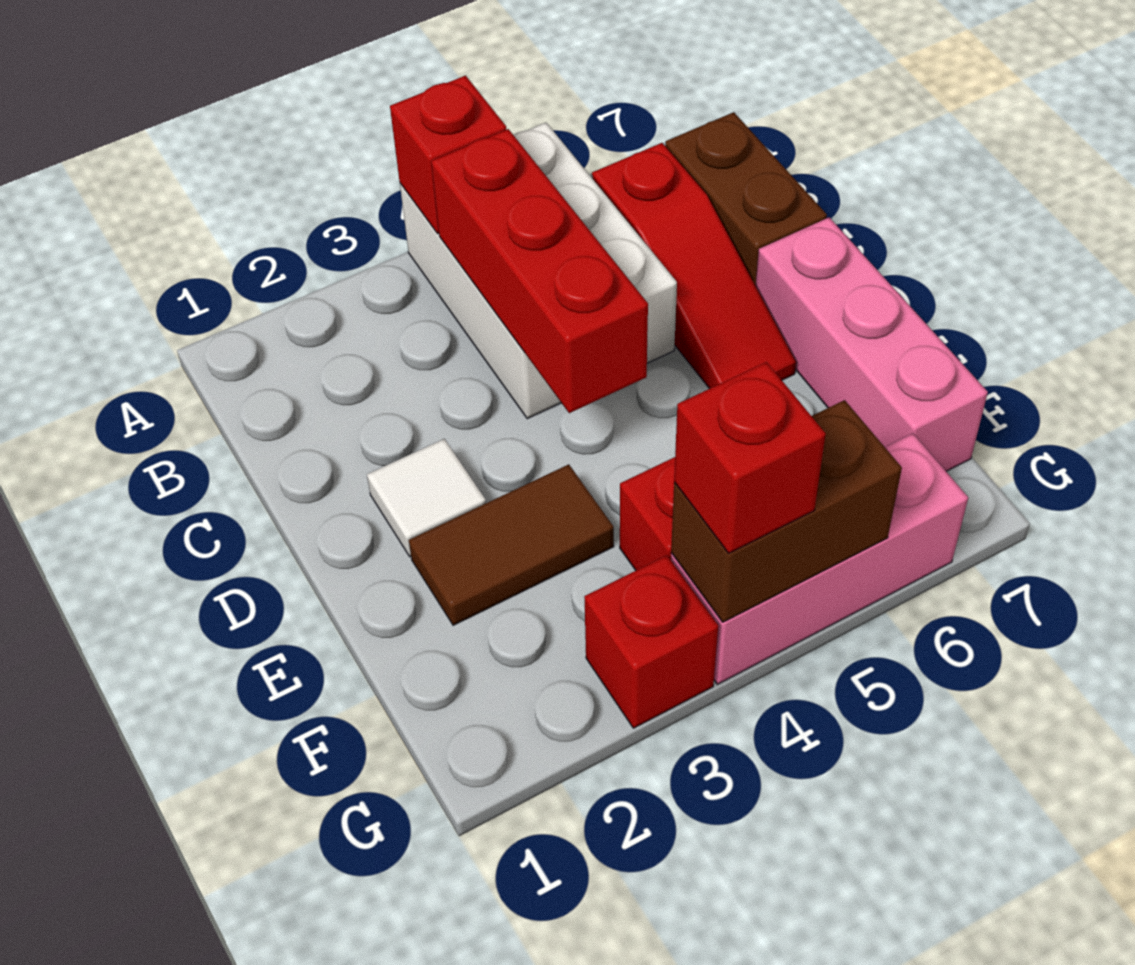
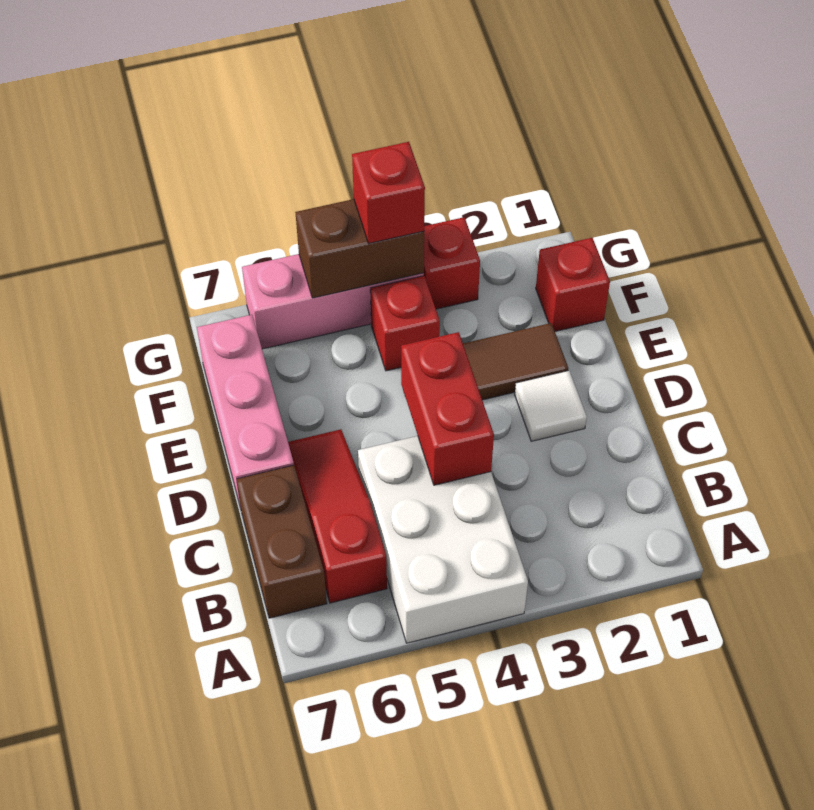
red brick A4 level 2 -> red brick F1 level 1
red brick B4:D4 level 2 -> red brick C4:D4 level 2

